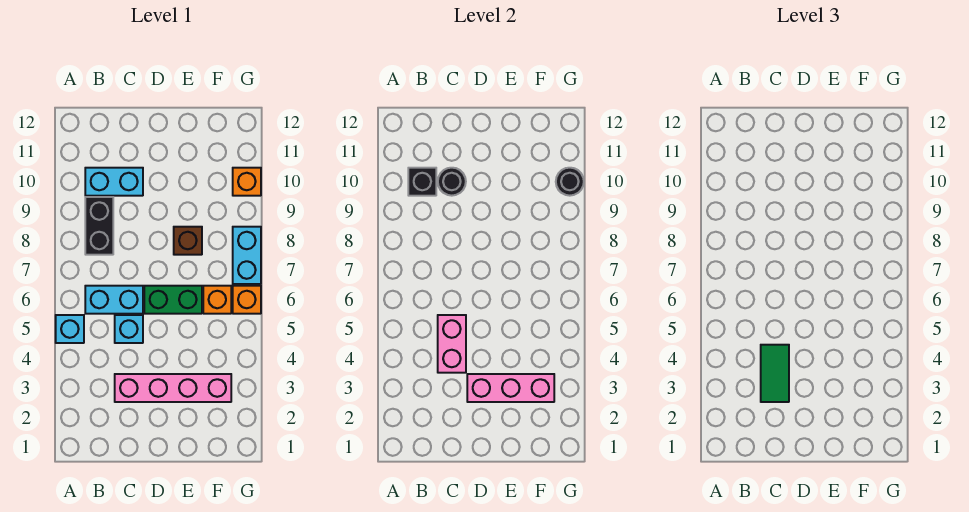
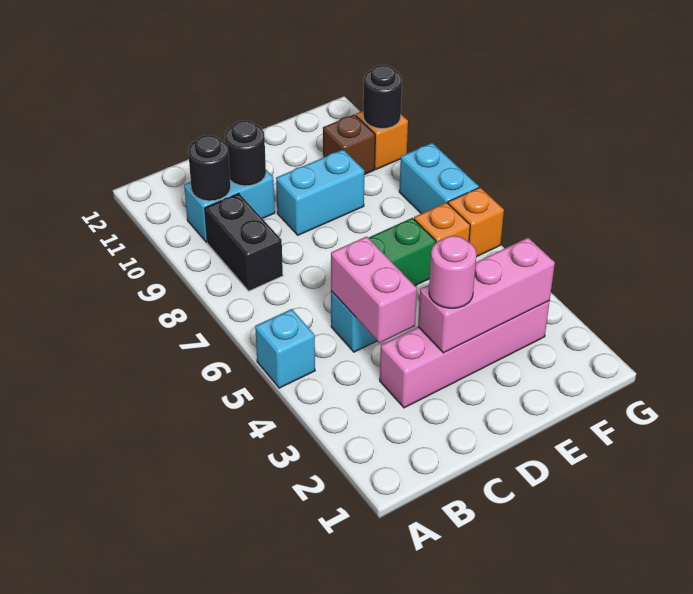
cyan brick B6:C6 level 1 -> cyan brick D9:E9 level 1
black brick B10 level 2 -> black round brick B10 level 2
green tile C3:C4 level 3 -> none
none -> pink round brick D3 level 3
brown brick E8 level 1 -> brown brick F10 level 1

